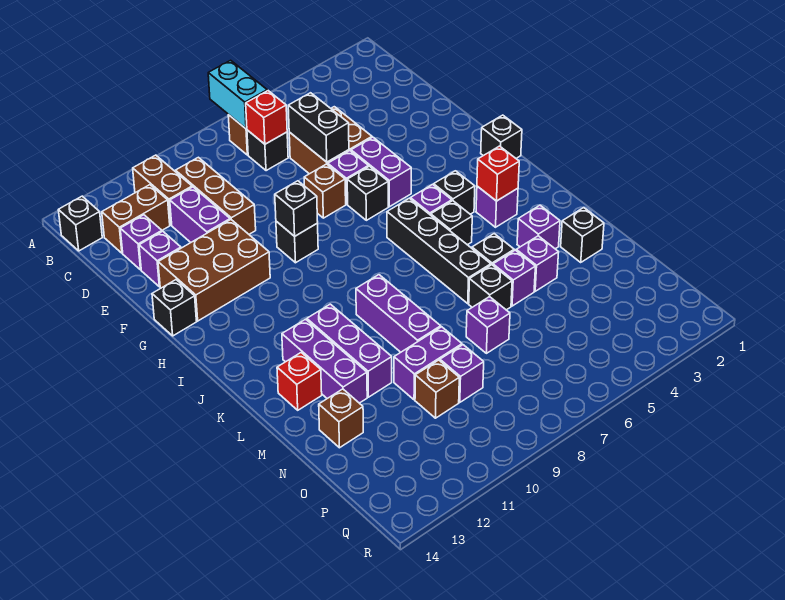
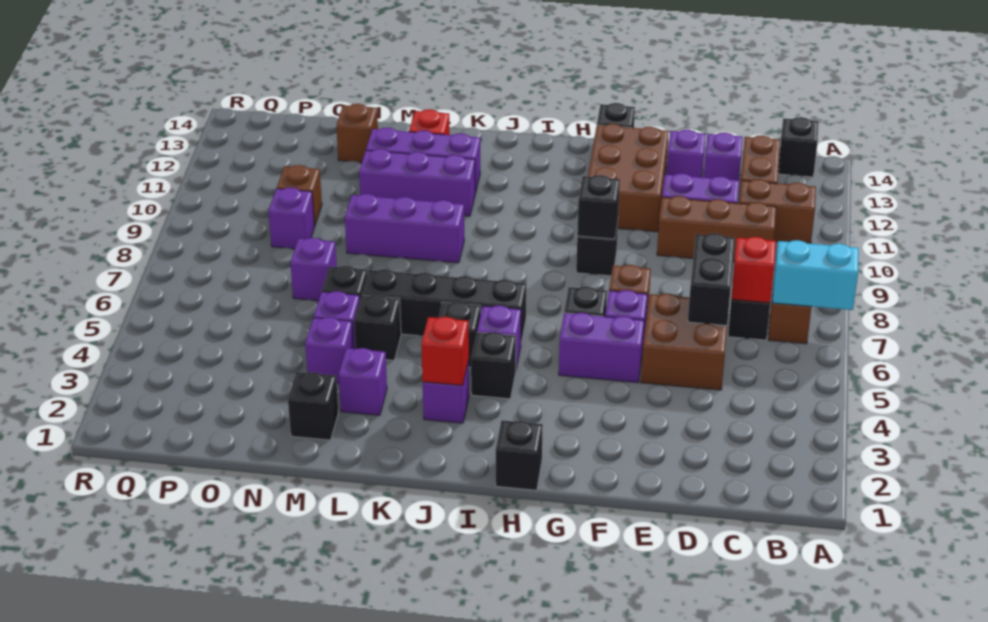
black brick D6:E6 level 2 -> black brick D6:D7 level 2
purple brick N9:N10 level 1 -> none

